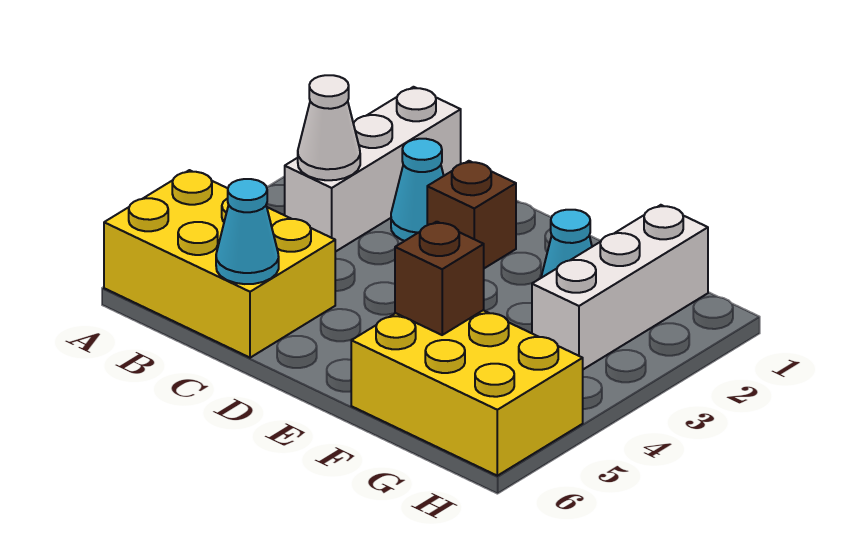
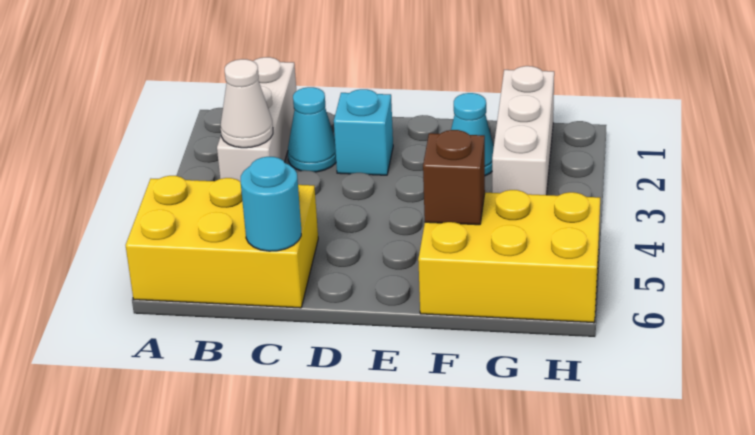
cyan cone C6 level 2 -> cyan round brick C6 level 2
brown brick D2 level 1 -> cyan brick D2 level 1

